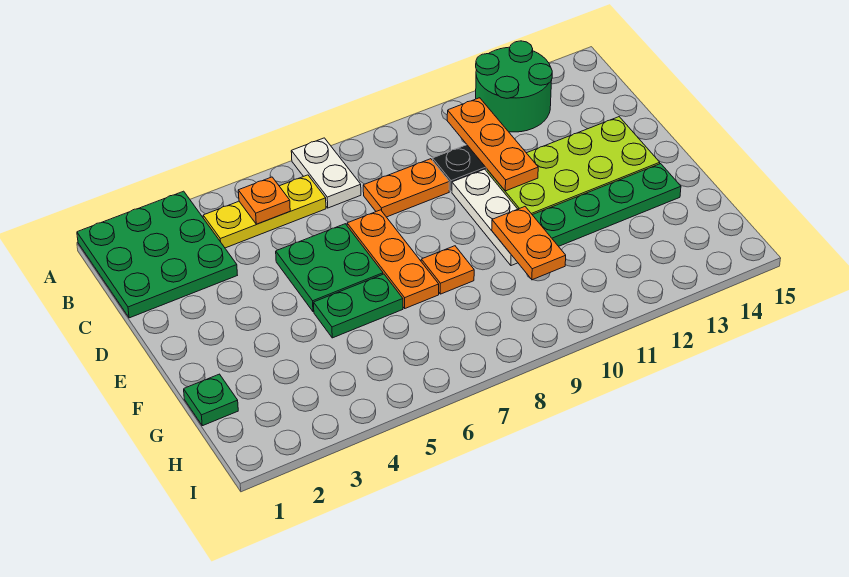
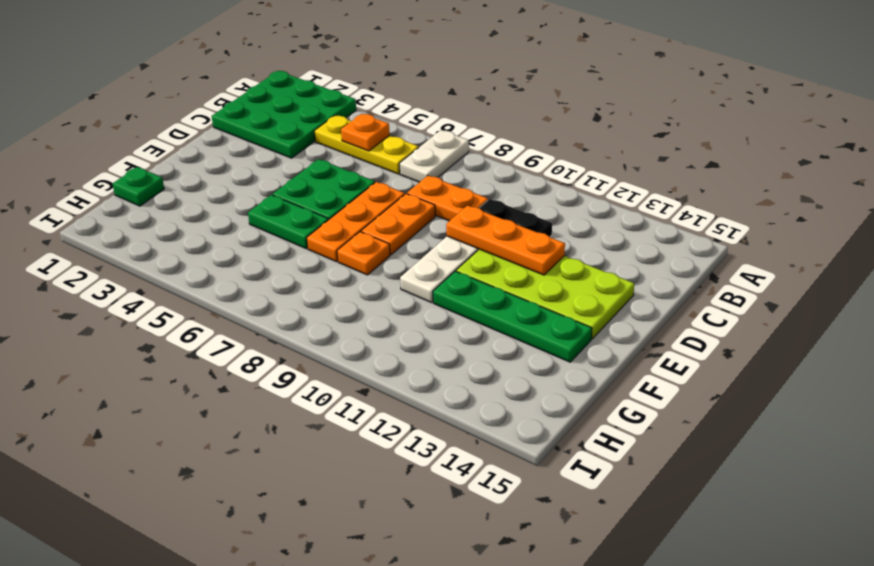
green round brick A12:B13 level 1 -> none
orange plate B11:D11 level 2 -> orange plate D10:D12 level 2
orange plate F10:G10 level 2 -> orange plate D8:E8 level 1

